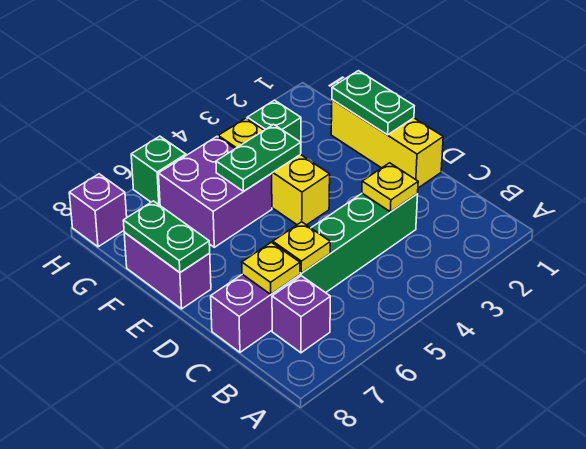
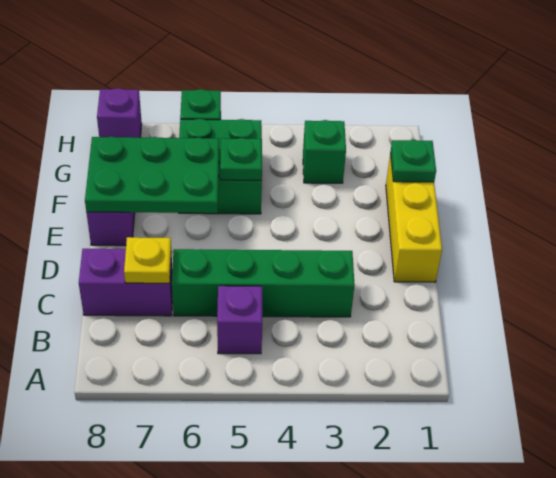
purple brick B7 level 1 -> purple brick B5 level 1
yellow plate C3 level 2 -> none
yellow plate C6 level 2 -> none
green plate E1:F1 level 2 -> green plate F1 level 2
yellow brick E4:G4 level 1 -> none
green plate E8:F8 level 2 -> green plate E6:F8 level 2
green plate F4:F5 level 2 -> green plate F5 level 2
purple brick F5:G6 level 1 -> green brick F5:G6 level 1

